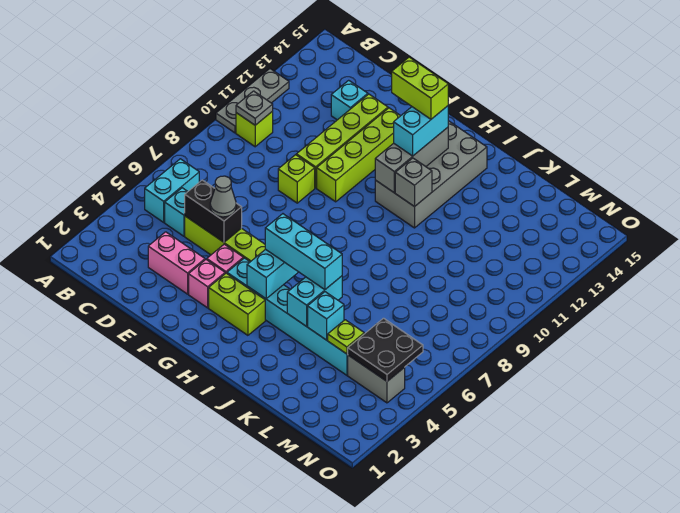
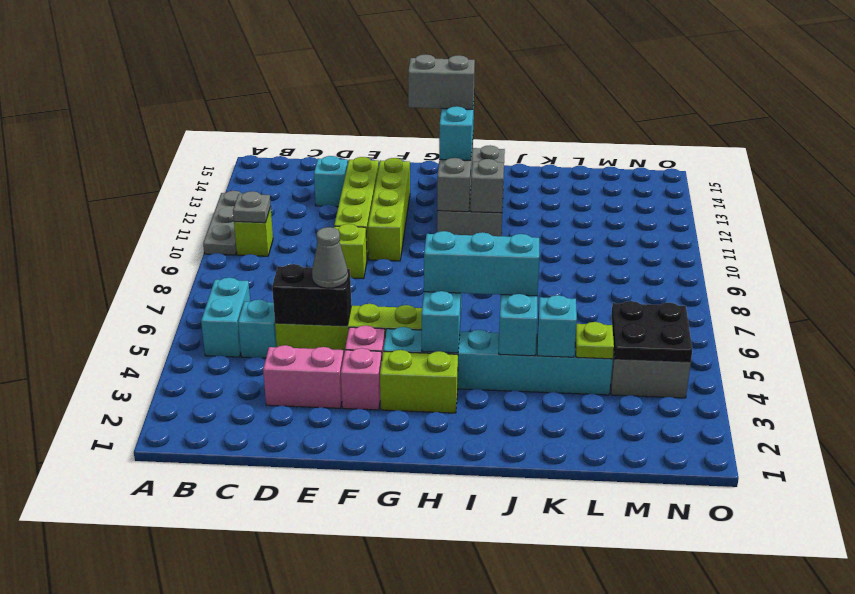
lime brick G13:H13 level 4 -> grey brick G13:H13 level 4

